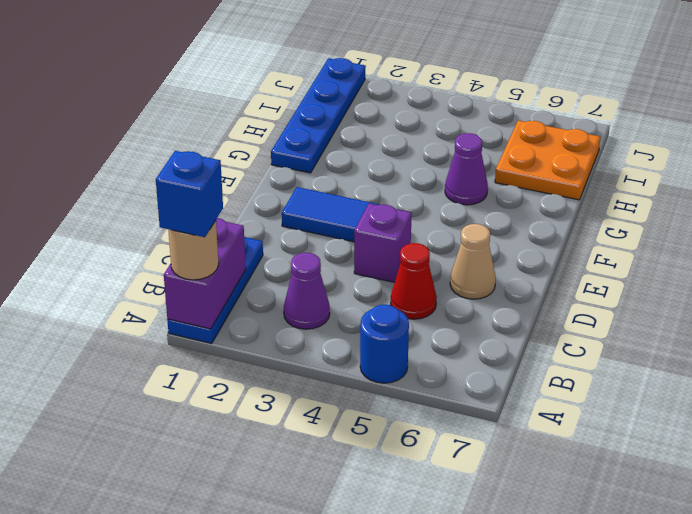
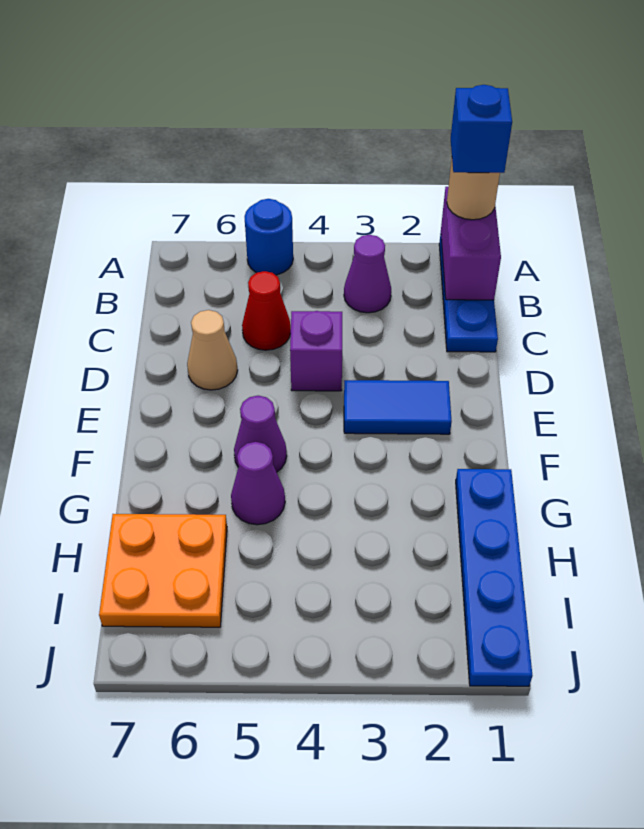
none -> purple cone F5 level 1

